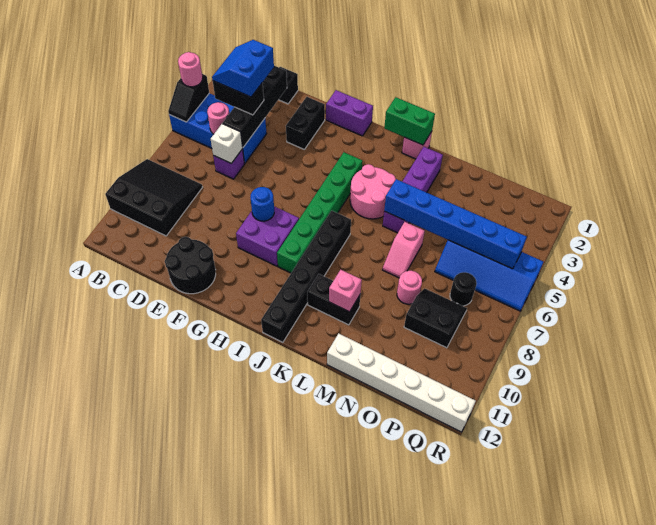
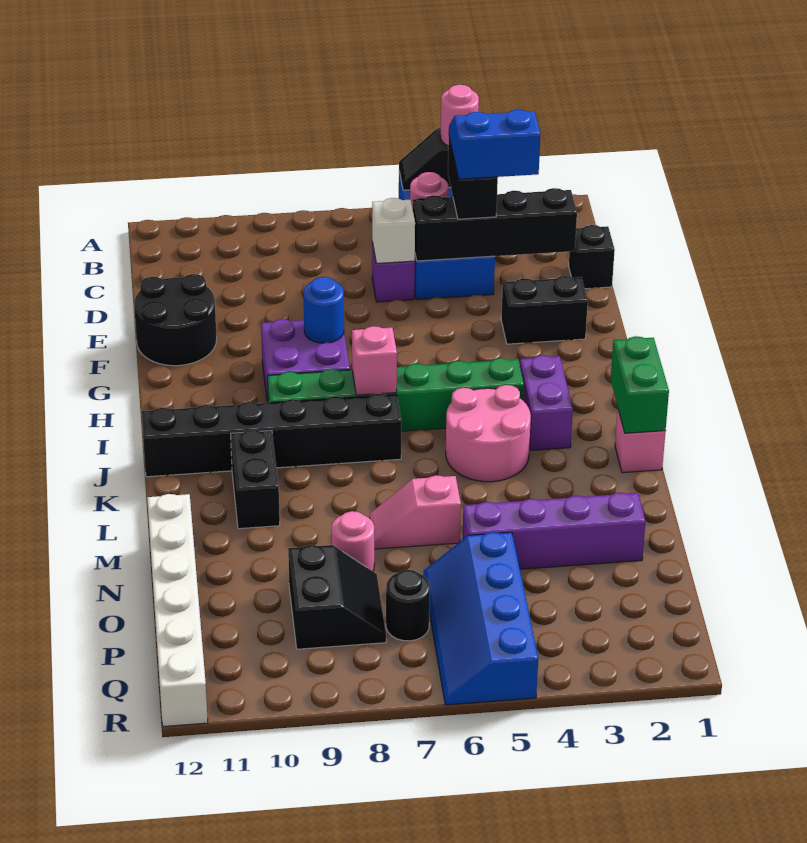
black slope A8:C10 level 1 top 10 -> none
purple brick G1:H1 level 1 -> purple brick I3:J3 level 1
purple brick L2:L5 level 1 -> purple brick N2:N5 level 1
blue brick L5:Q5 level 2 -> none
pink brick L10 level 2 -> pink brick I7 level 2

